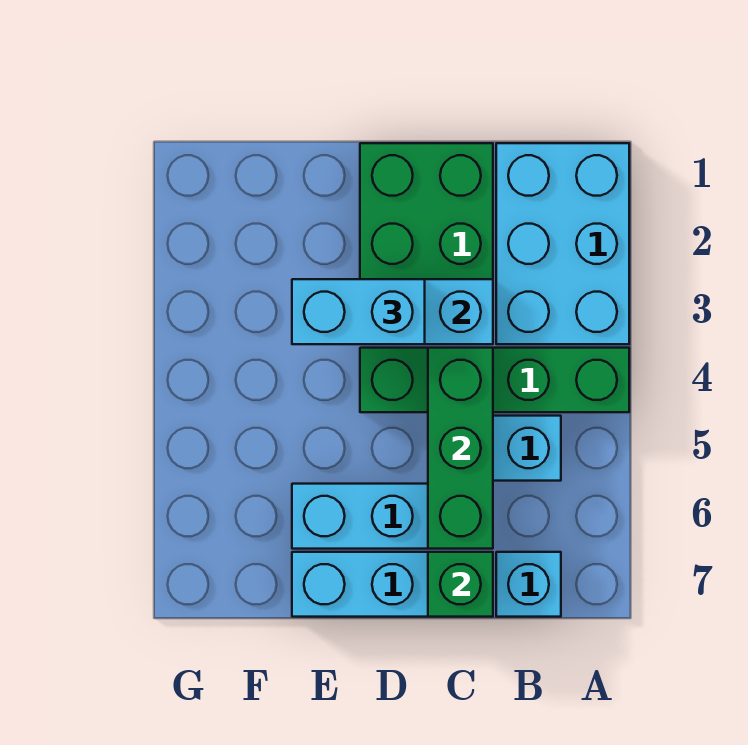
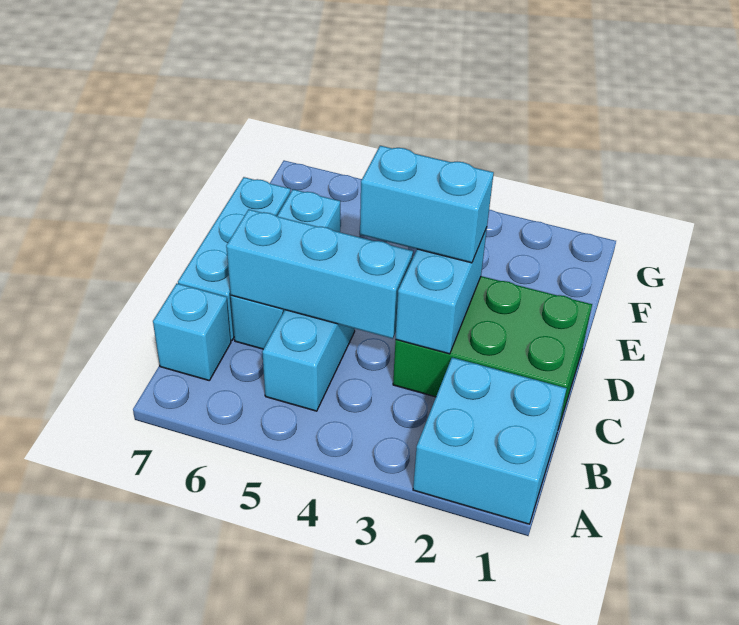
cyan brick A1:B3 level 1 -> cyan brick A1:B2 level 1
green brick A4:D4 level 1 -> none
green brick C4:C6 level 2 -> cyan brick C4:C6 level 2
green brick C7 level 2 -> none
cyan brick D3:E3 level 3 -> cyan brick D3:D4 level 3

